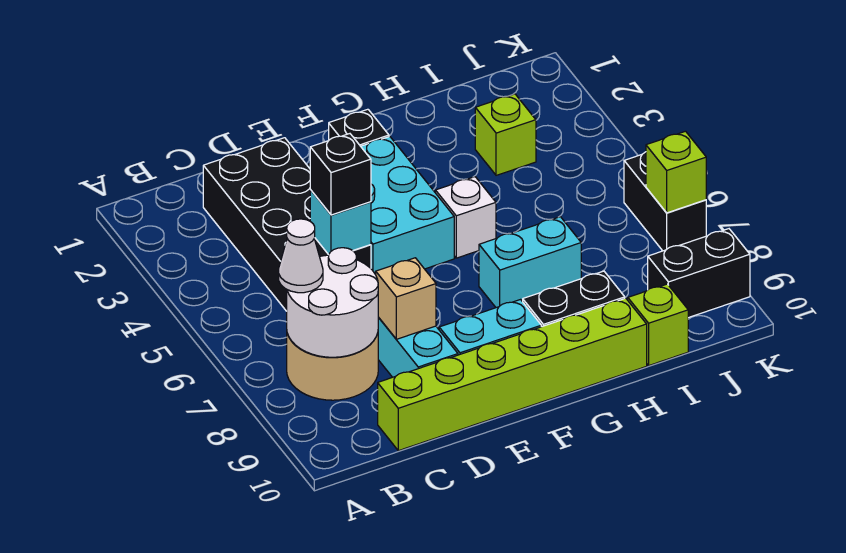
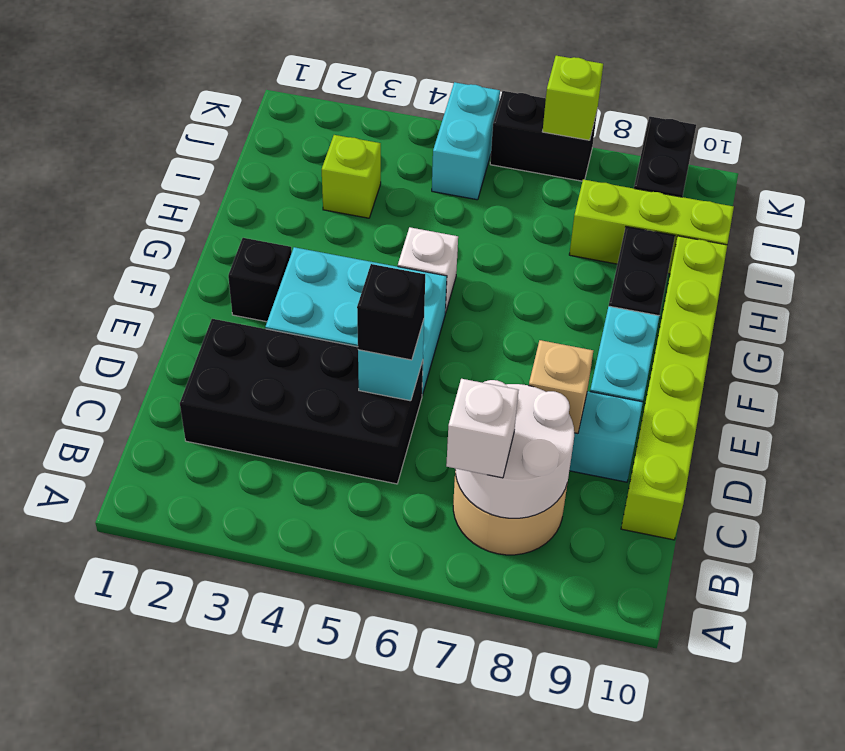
white cone B7 level 3 -> white brick B7 level 3
cyan brick G7:H7 level 1 -> cyan brick J5:K5 level 1
lime brick I10 level 1 -> lime brick I8:I10 level 1

